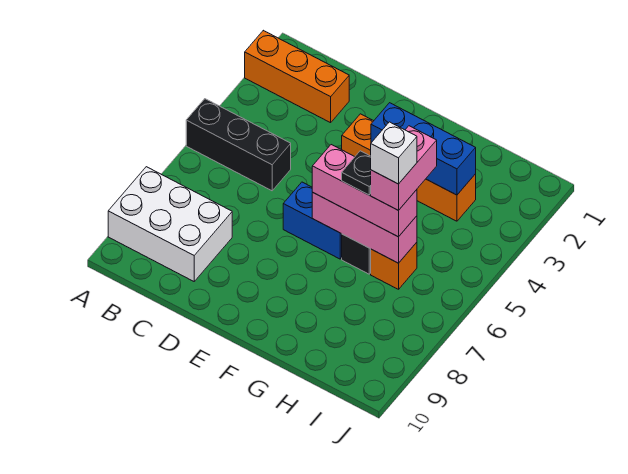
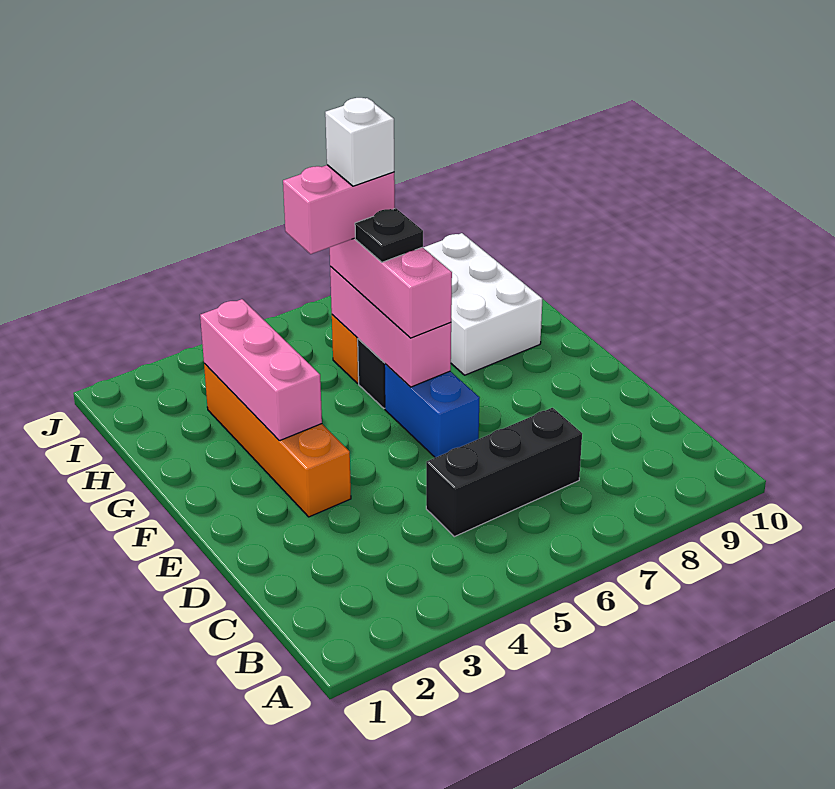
orange brick A2:C2 level 1 -> none
black brick A5:C5 level 1 -> black brick C5:C7 level 1
white brick A8:C9 level 1 -> white brick G8:I9 level 1
blue brick F3:H3 level 2 -> pink brick F3:H3 level 2

